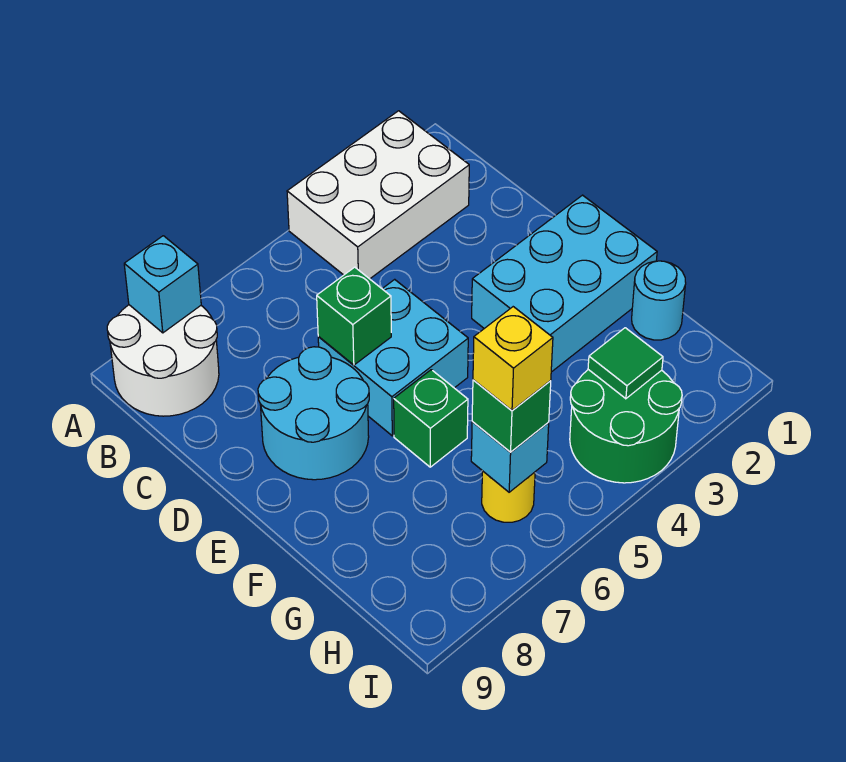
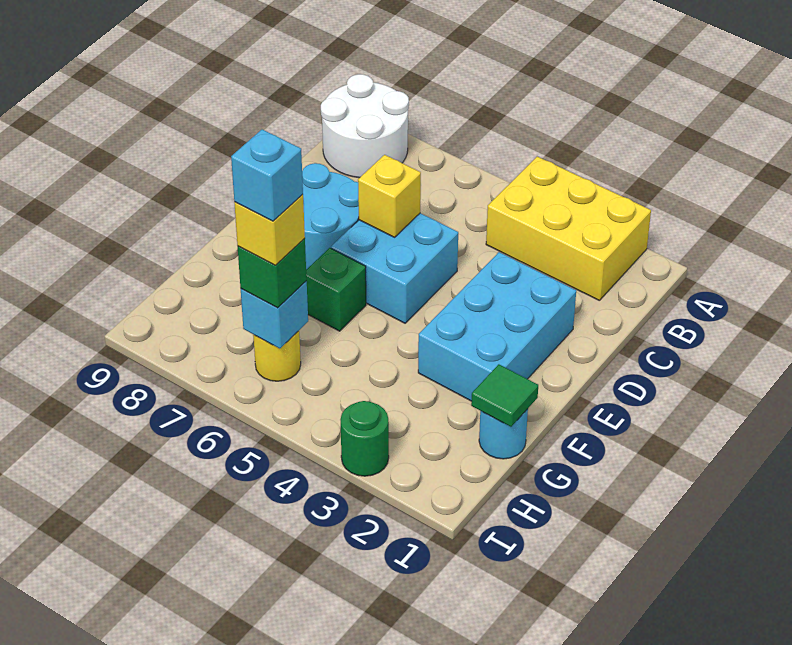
white brick A2:B4 level 1 -> yellow brick A2:B4 level 1
cyan brick A8 level 2 -> cyan brick H6 level 5
green brick D6 level 2 -> yellow brick D6 level 2
cyan brick E1:F3 level 1 -> cyan brick D2:F3 level 1
green round brick H3:I4 level 1 -> green round brick I3 level 1
green tile H3 level 2 -> green tile G1 level 2

